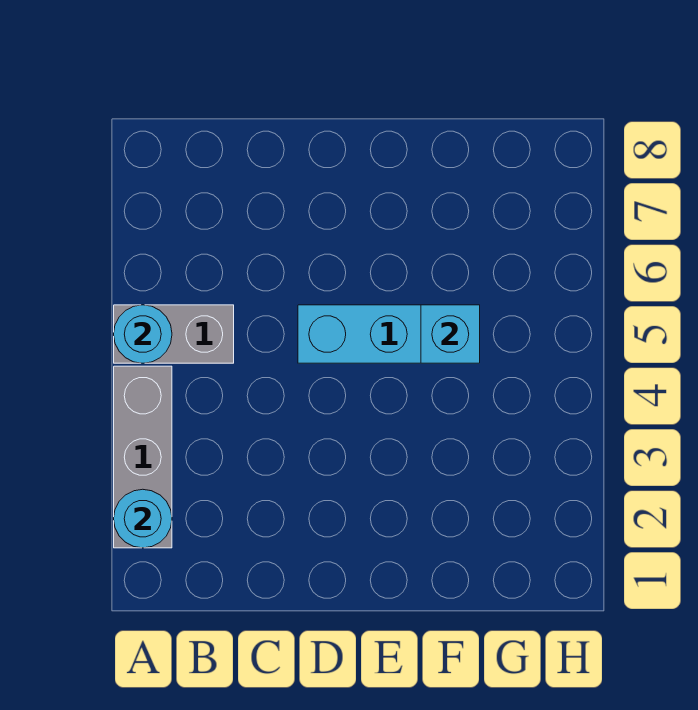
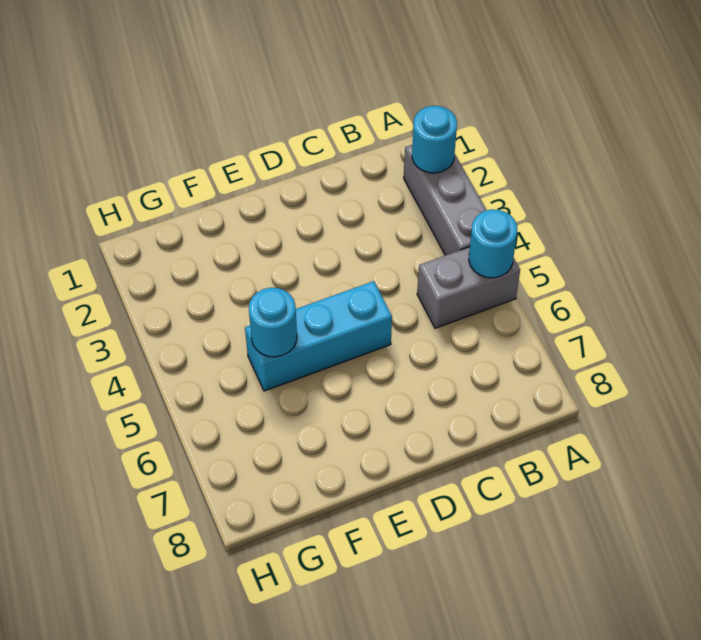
cyan brick F5 level 2 -> cyan round brick F5 level 2

